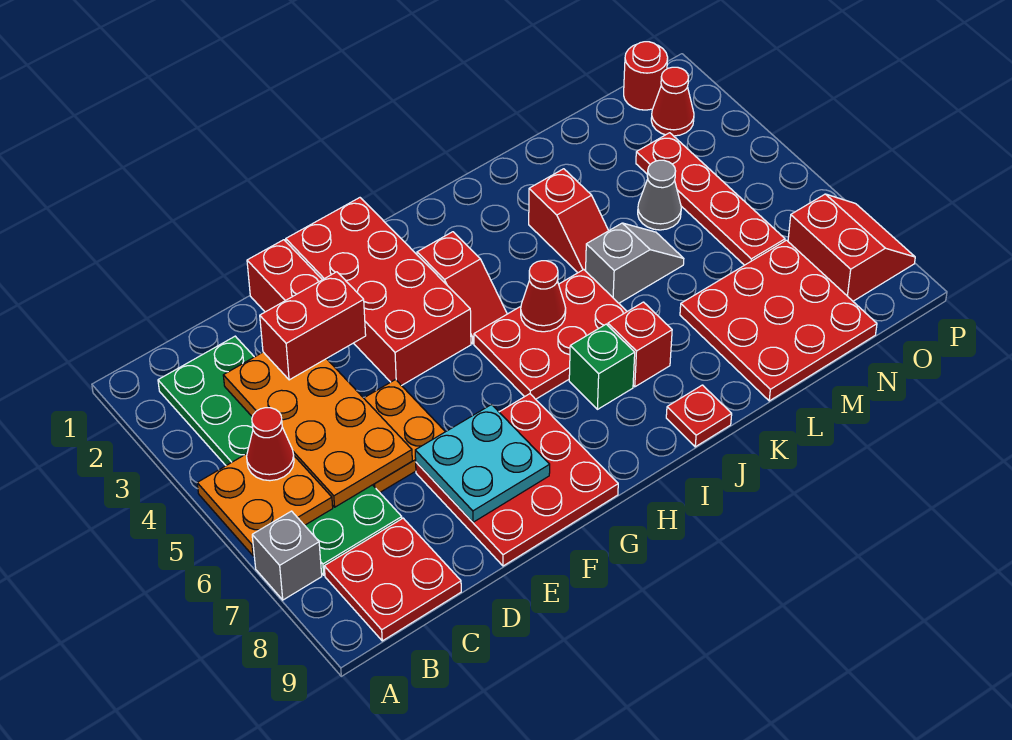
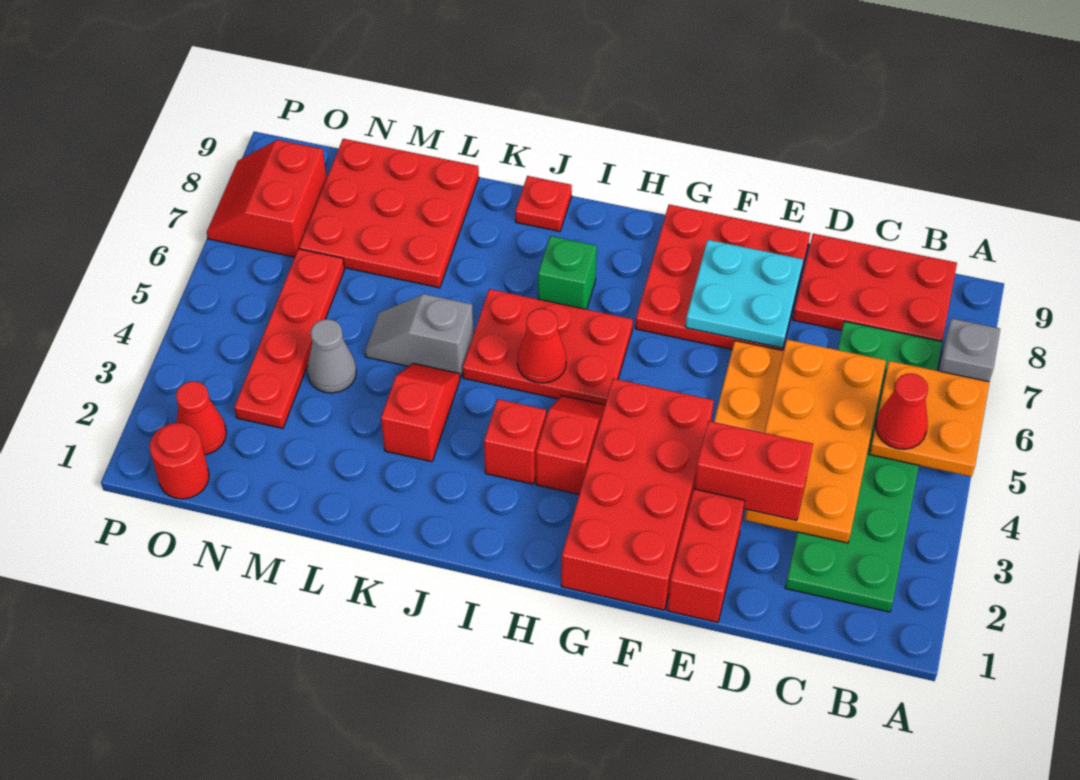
red plate B8:C9 level 1 -> red plate B8:D9 level 1
red brick J7 level 1 -> red brick I3 level 1

